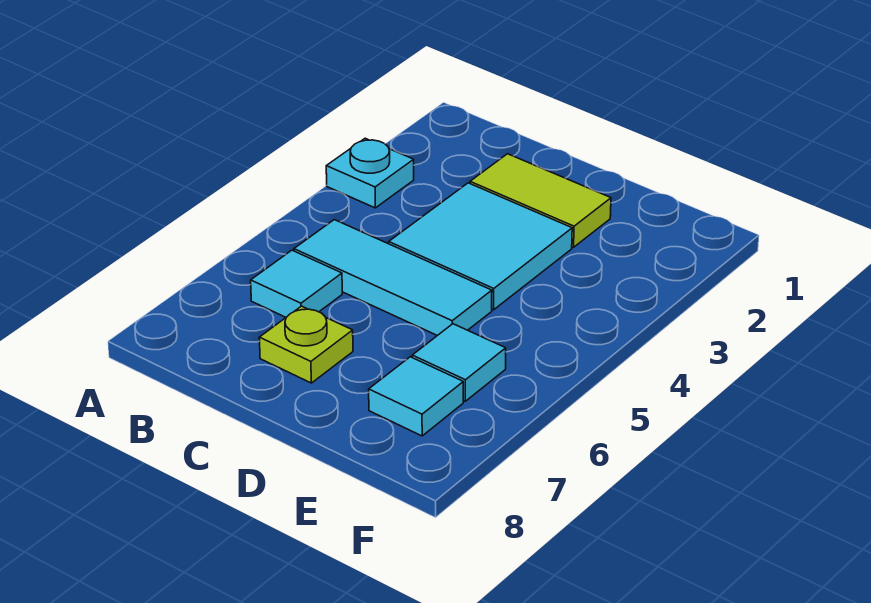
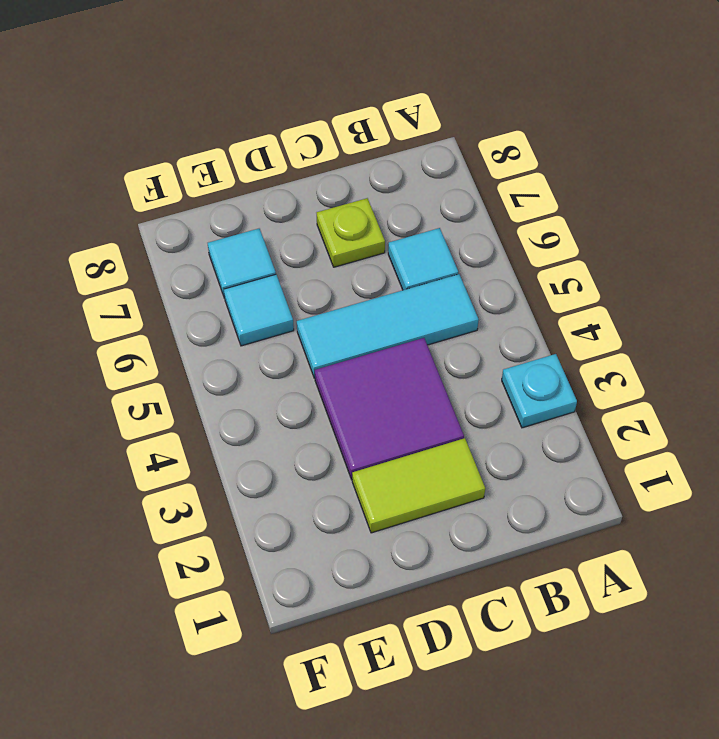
cyan tile C3:D4 level 1 -> purple tile C3:D4 level 1

